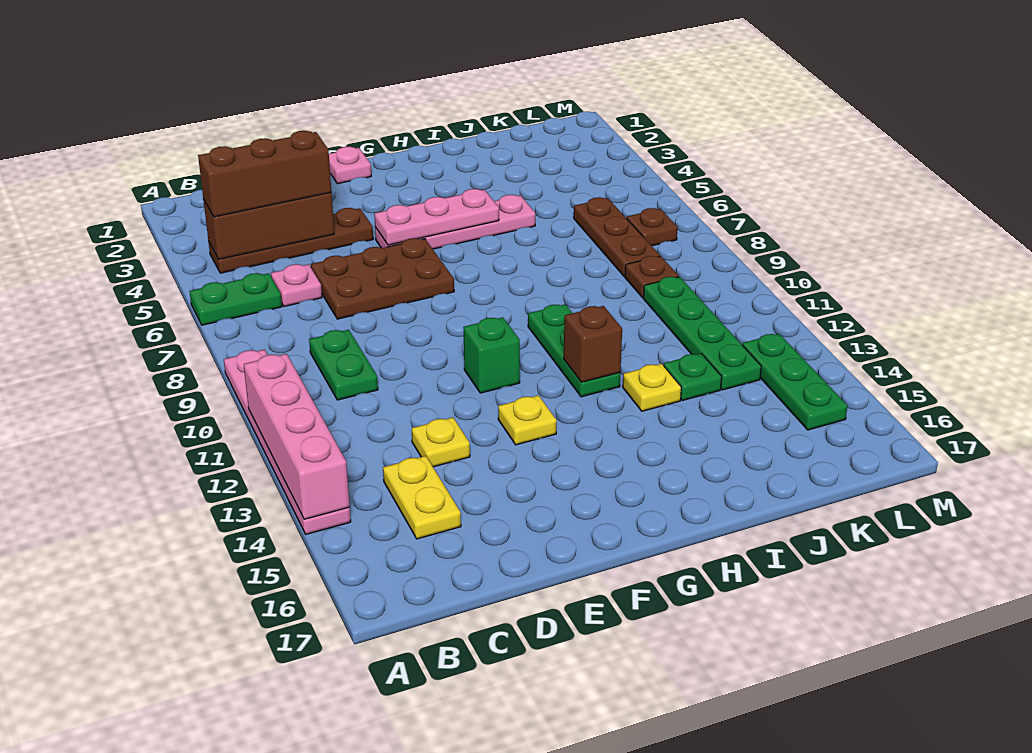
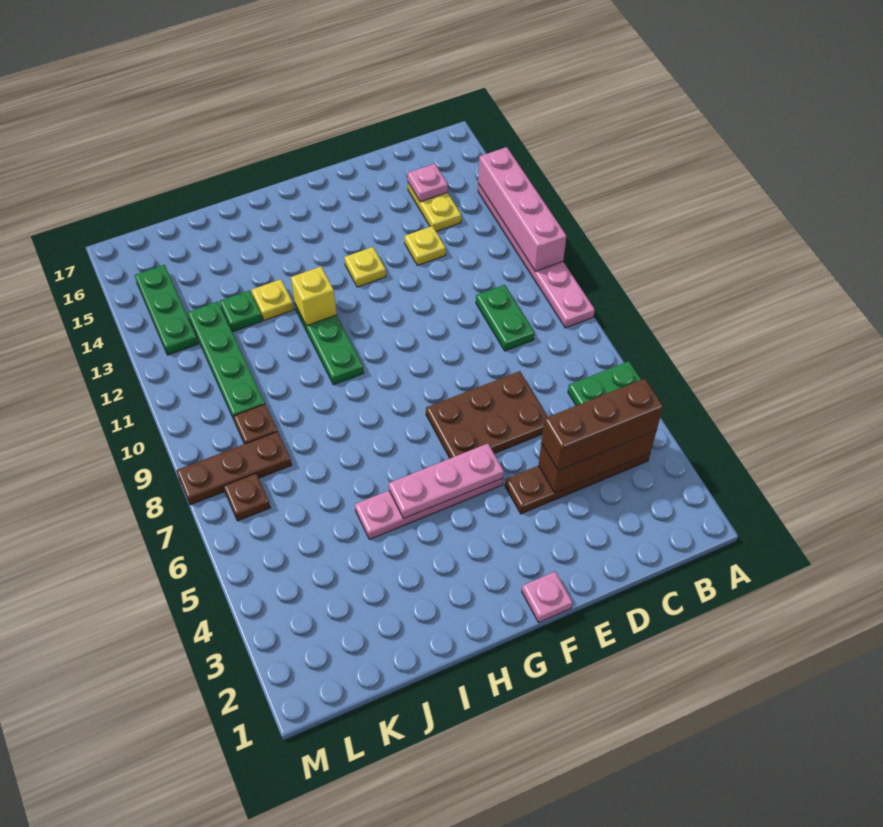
pink plate C6 level 1 -> pink plate C15 level 2
green brick F11 level 1 -> none
brown brick H12 level 2 -> yellow brick H12 level 2
brown plate K6:K8 level 1 -> brown plate K8:M8 level 1

